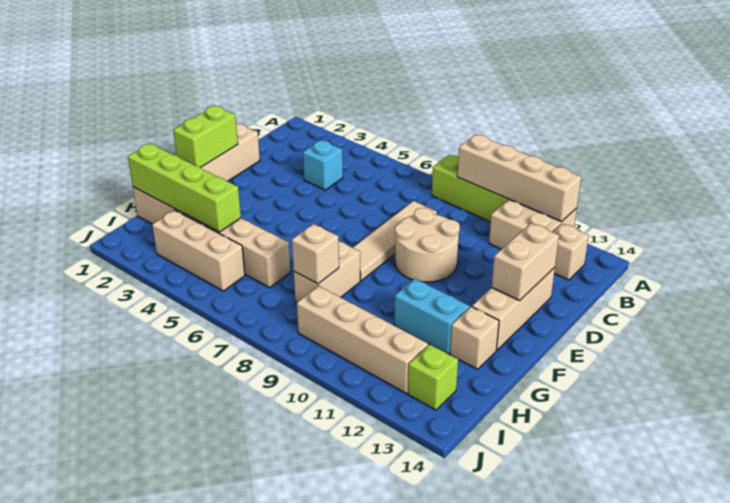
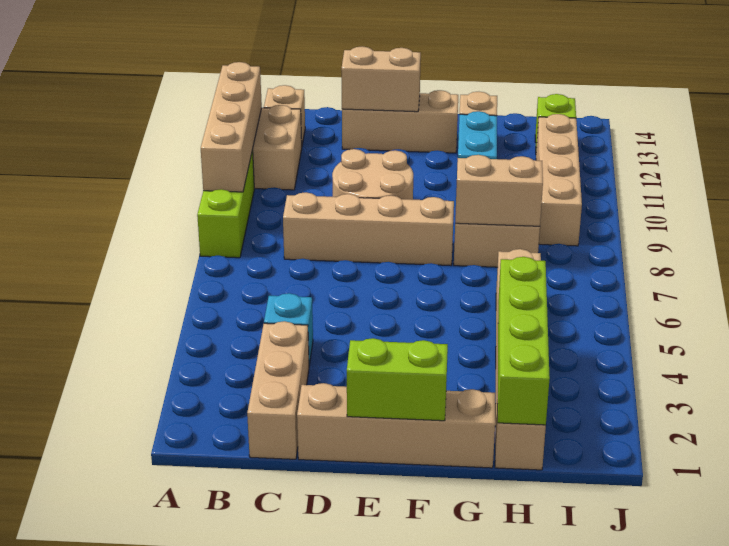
tan tile C8:F8 level 1 -> tan brick C8:F8 level 1
tan brick H8 level 2 -> tan brick G8:H8 level 2
tan brick I3:I5 level 1 -> tan brick C1:C3 level 1

